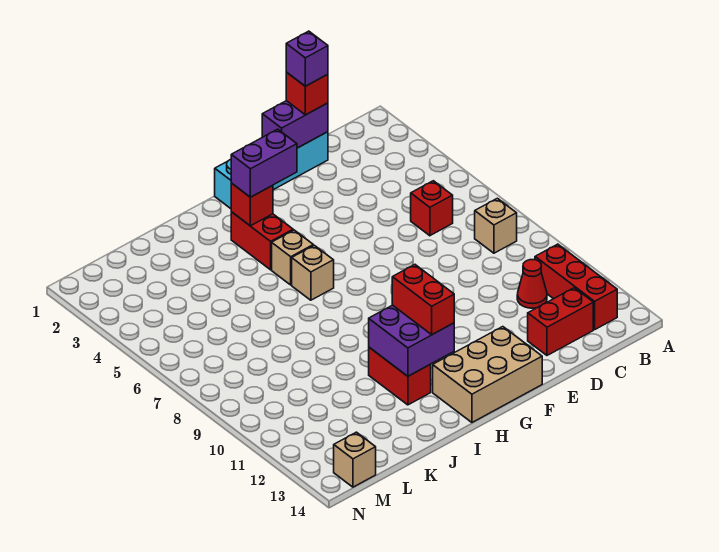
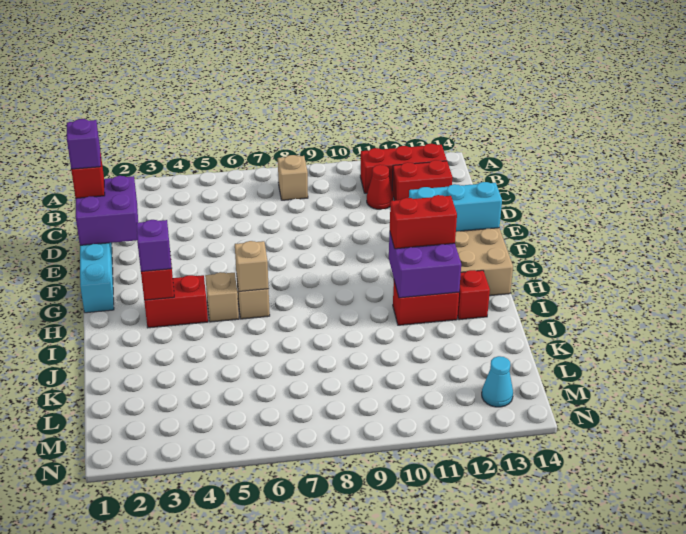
red brick C6 level 1 -> red brick I13 level 1
red brick C13:D13 level 1 -> red brick C12:C13 level 1
purple brick D1:E1 level 2 -> purple brick D1:E2 level 2
none -> cyan brick F12:F14 level 2
purple brick G3:H3 level 3 -> purple brick H3 level 3
none -> cyan cone M13 level 1
tan brick M14 level 1 -> tan brick H6 level 2

